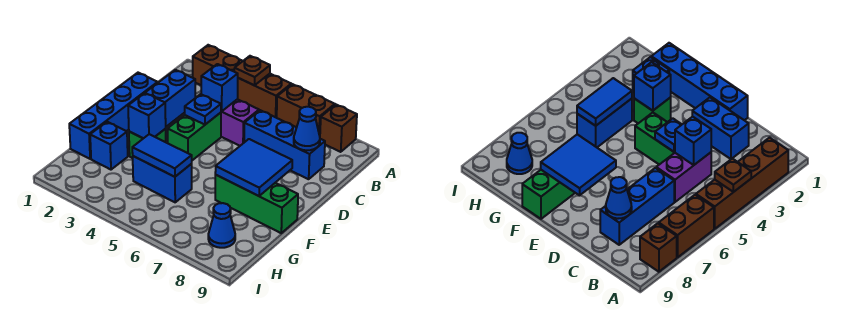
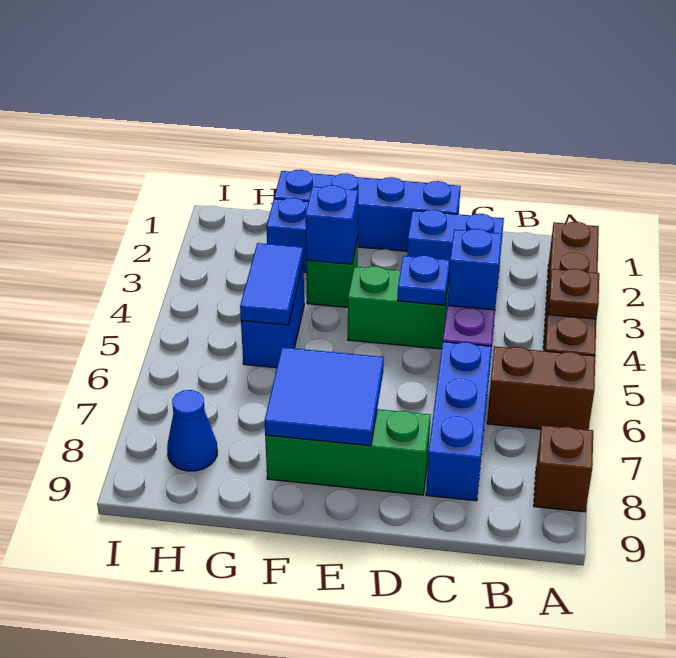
brown brick A6:A7 level 1 -> brown brick A6:B6 level 1
blue cone C8 level 2 -> none
green brick F7:F9 level 1 -> green brick D8:F8 level 1

